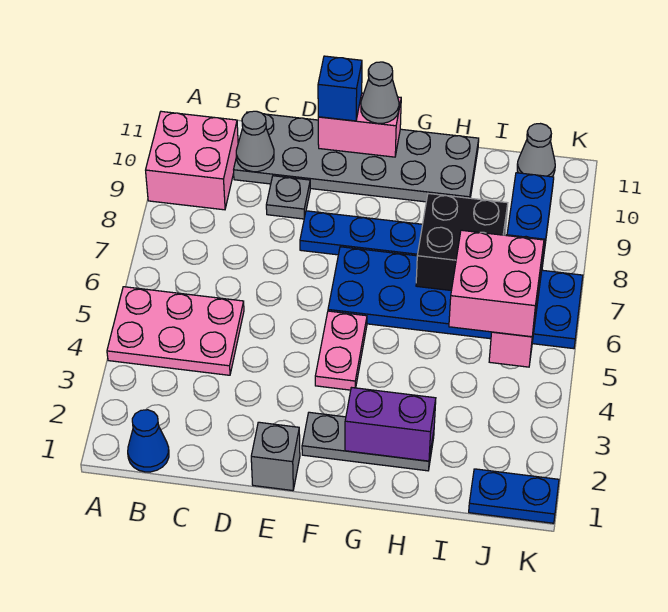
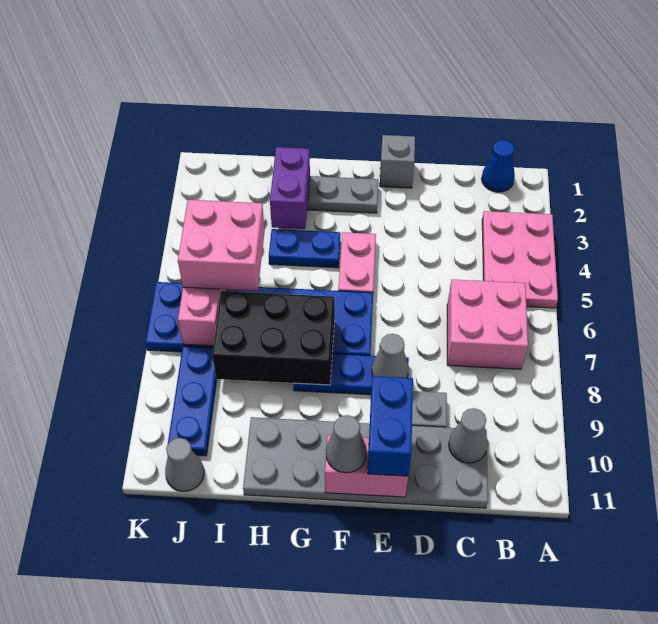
pink plate A4:C5 level 1 -> pink plate A3:B5 level 1
pink brick A9:B10 level 1 -> pink brick B6:C7 level 1
none -> grey cone E8 level 2
blue brick E11 level 3 -> blue brick E10:E11 level 3
purple brick G2:H2 level 2 -> purple brick H2:H3 level 2
black brick H7:I8 level 2 -> black brick G7:I8 level 2
blue plate J1:K1 level 1 -> blue plate G4:H4 level 1

